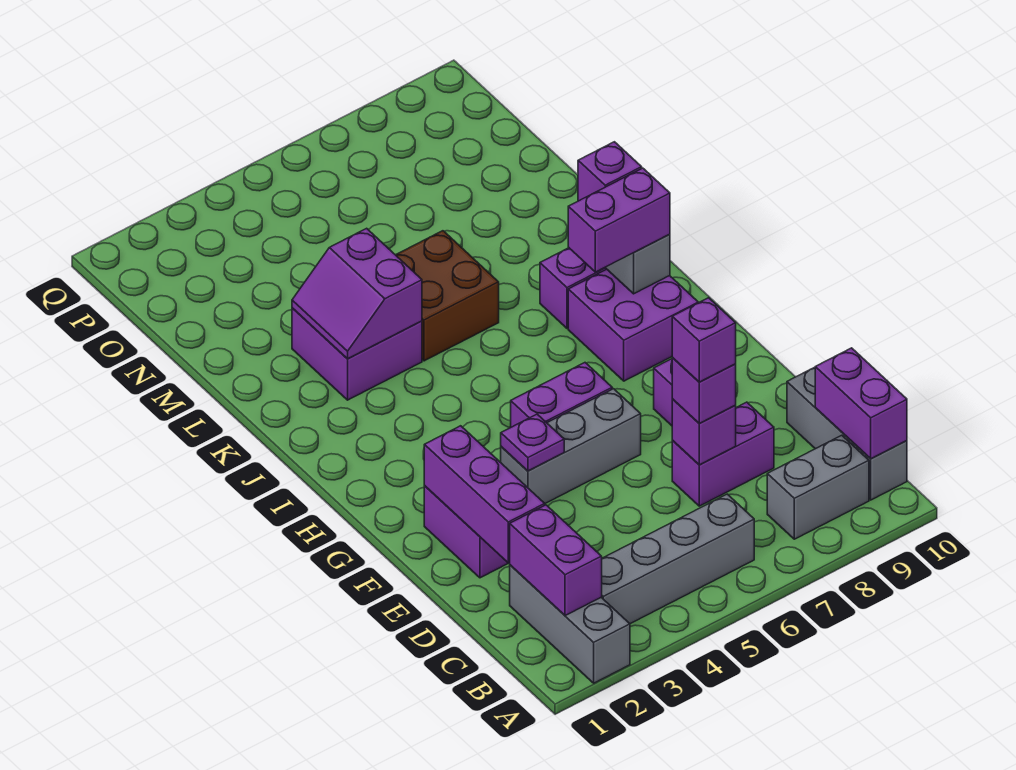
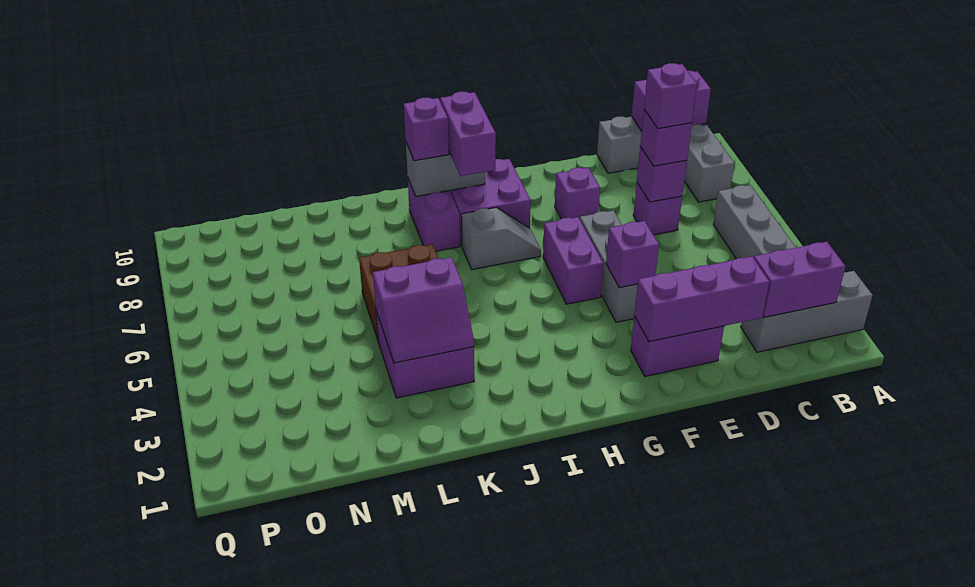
purple brick D7:D8 level 1 -> purple brick D7 level 1
purple plate F4 level 2 -> purple brick F4 level 2
none -> grey slope H7:I7 level 1 top I

